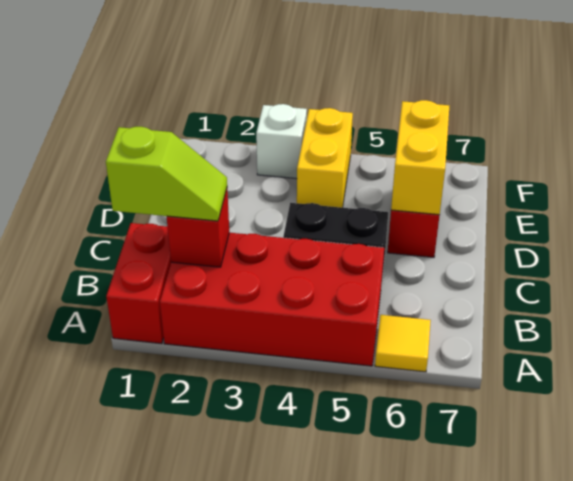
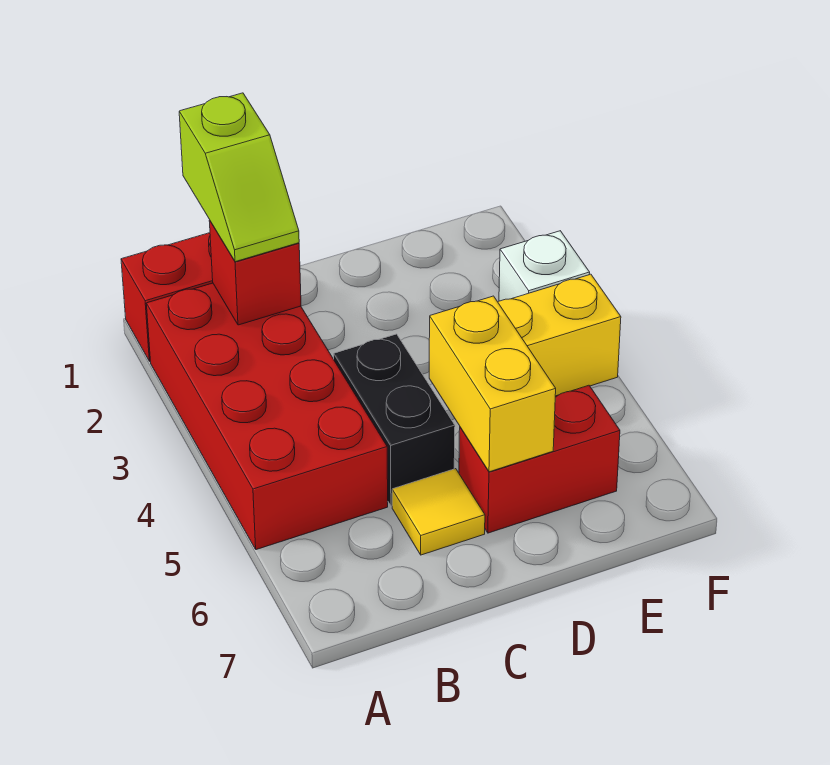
yellow tile A6 level 1 -> yellow tile C6 level 1
yellow brick D6:E6 level 2 -> yellow brick D5:D6 level 2

